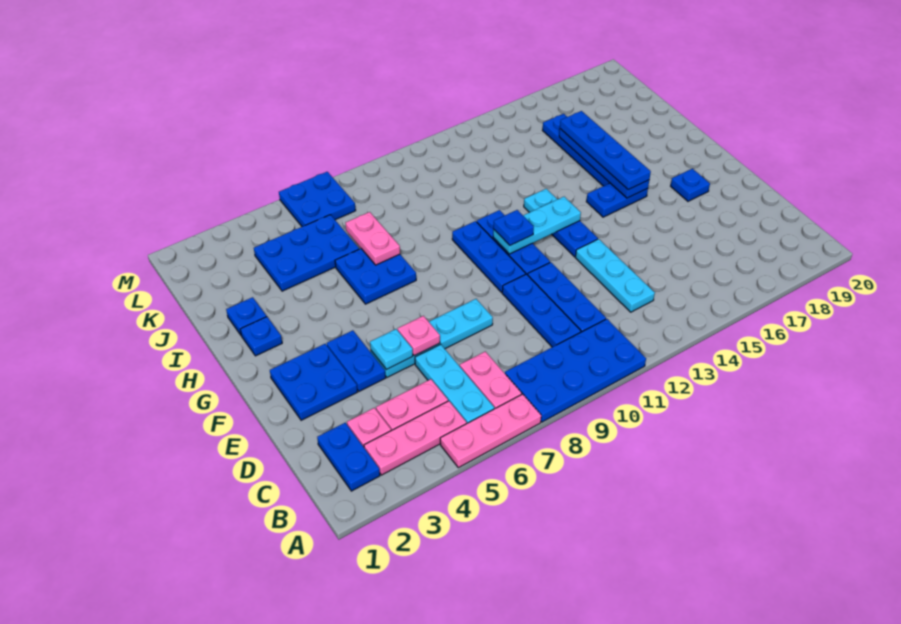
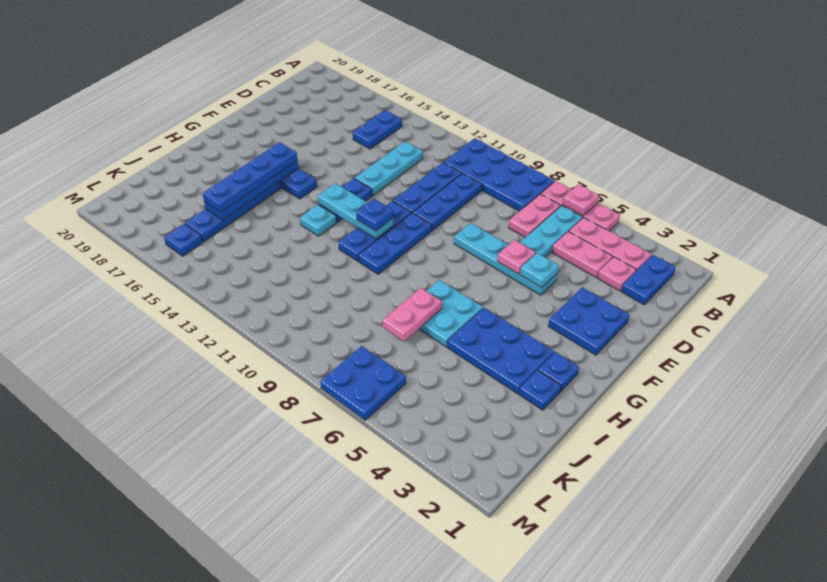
none -> pink plate A6 level 2
blue plate E4:F4 level 1 -> blue plate B15:C15 level 1
blue plate F18 level 1 -> blue plate L16 level 1
blue plate H6:I7 level 1 -> cyan plate H6:I7 level 1
blue plate J4:K6 level 1 -> blue plate H3:I5 level 1

